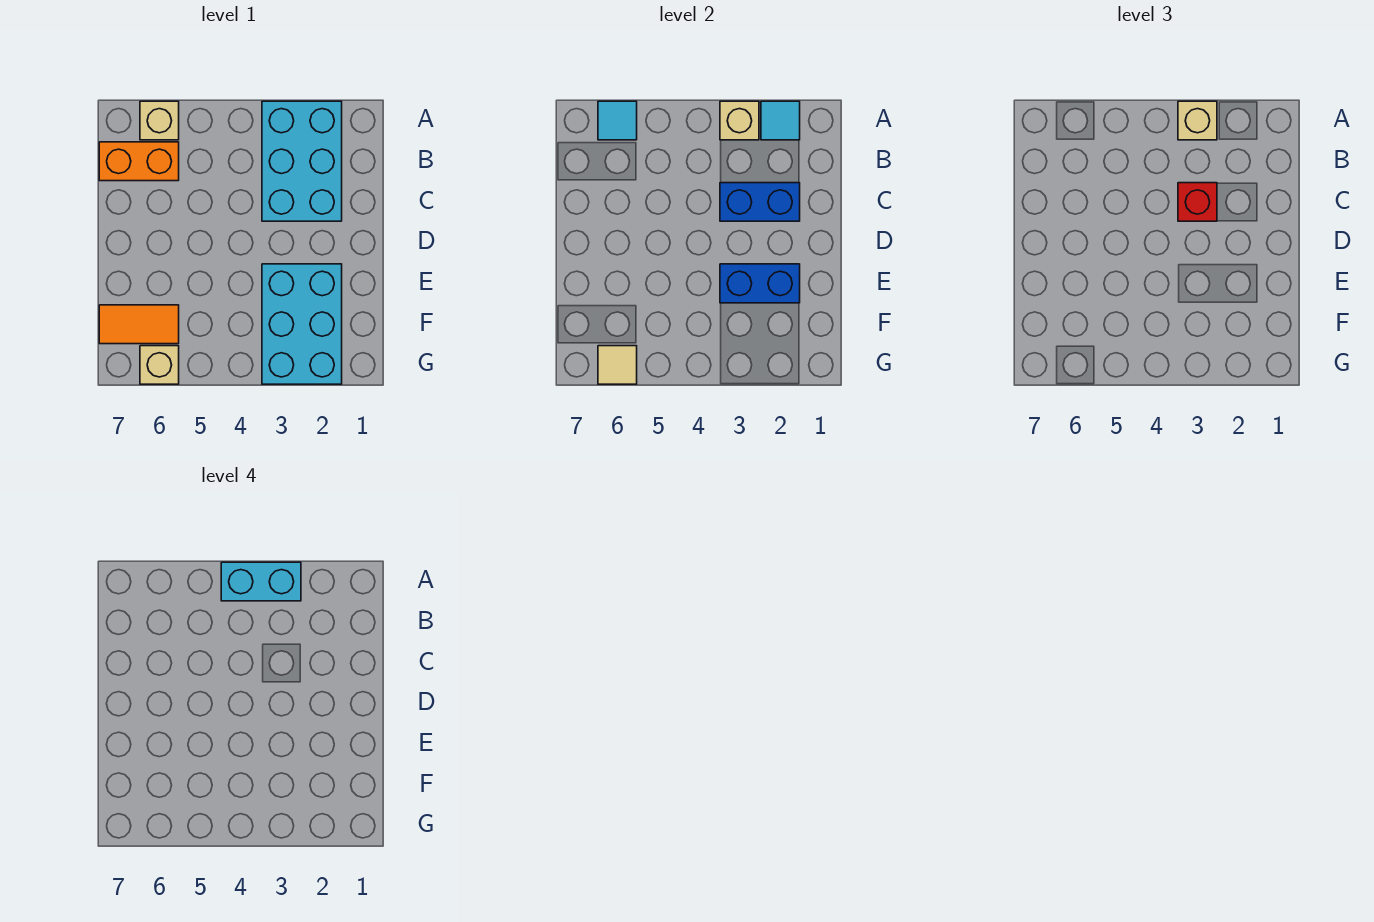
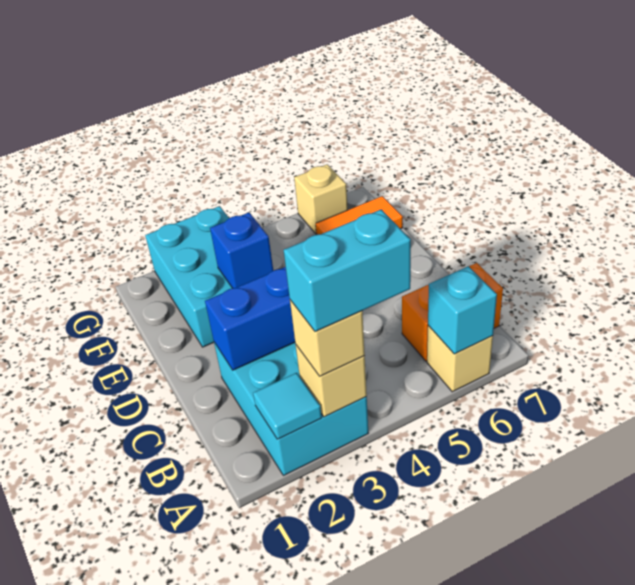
cyan tile A6 level 2 -> cyan brick A6 level 2
red brick C3 level 3 -> none
blue brick E2:E3 level 2 -> blue brick E3 level 2
tan tile G6 level 2 -> none

